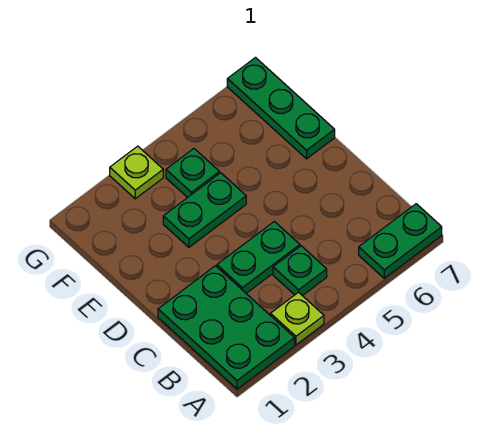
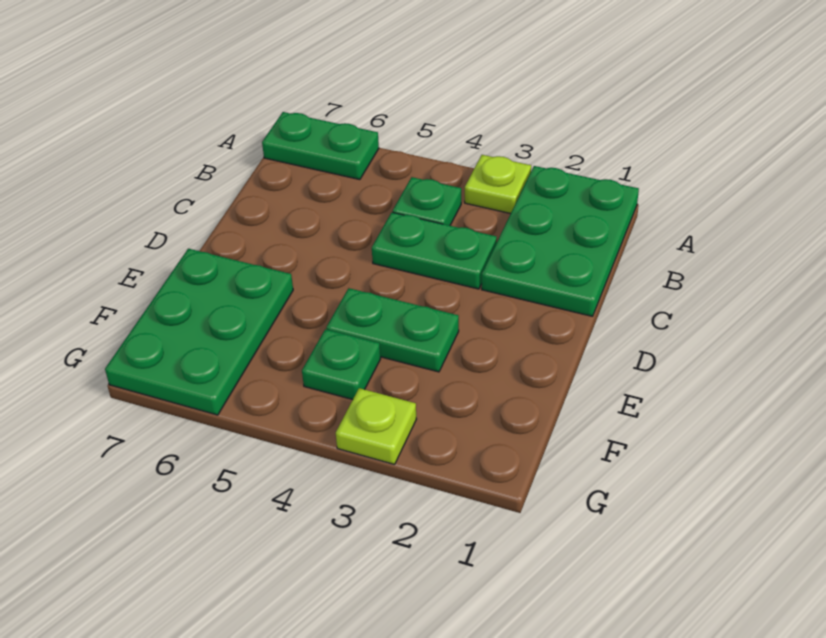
green plate E7:G7 level 1 -> green plate E6:G7 level 1

